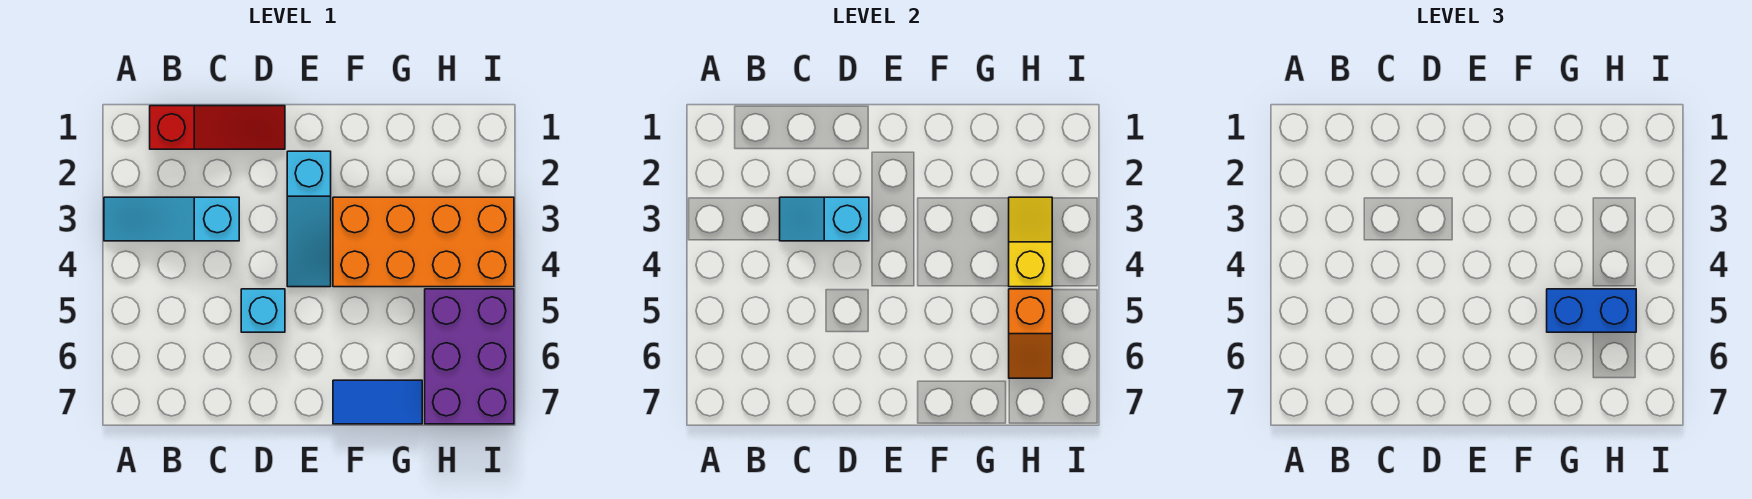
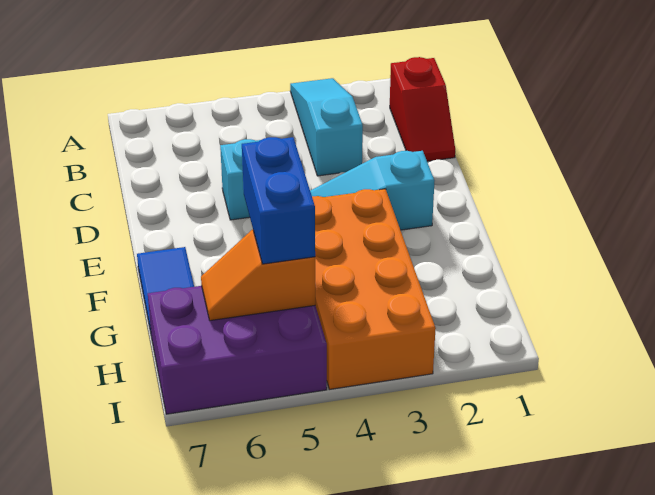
red slope B1:D1 level 1 top B -> red slope B1:C1 level 1 top B
cyan slope C3:D3 level 2 top D -> none
yellow slope H3:H4 level 2 top 4 -> none

